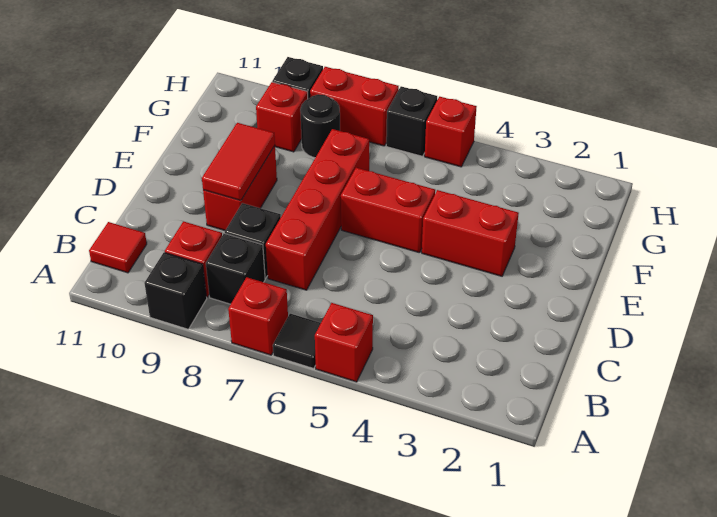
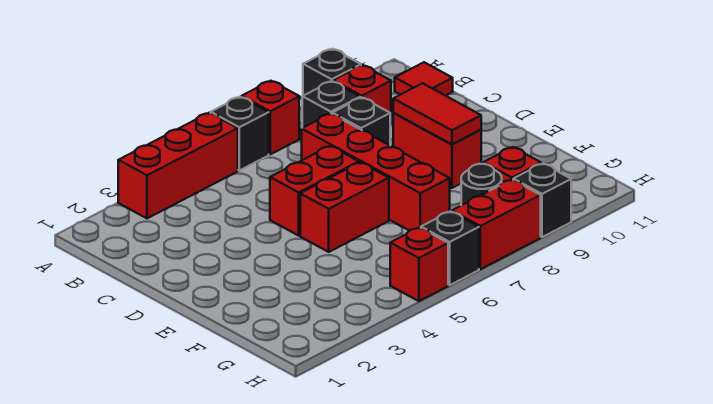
red brick A5 level 1 -> red brick A3:A5 level 1
black tile A6 level 1 -> black brick A6 level 1
red brick E3:E4 level 1 -> red brick D5:D6 level 1

